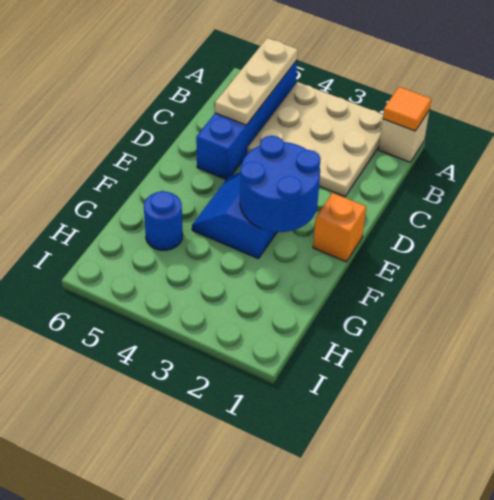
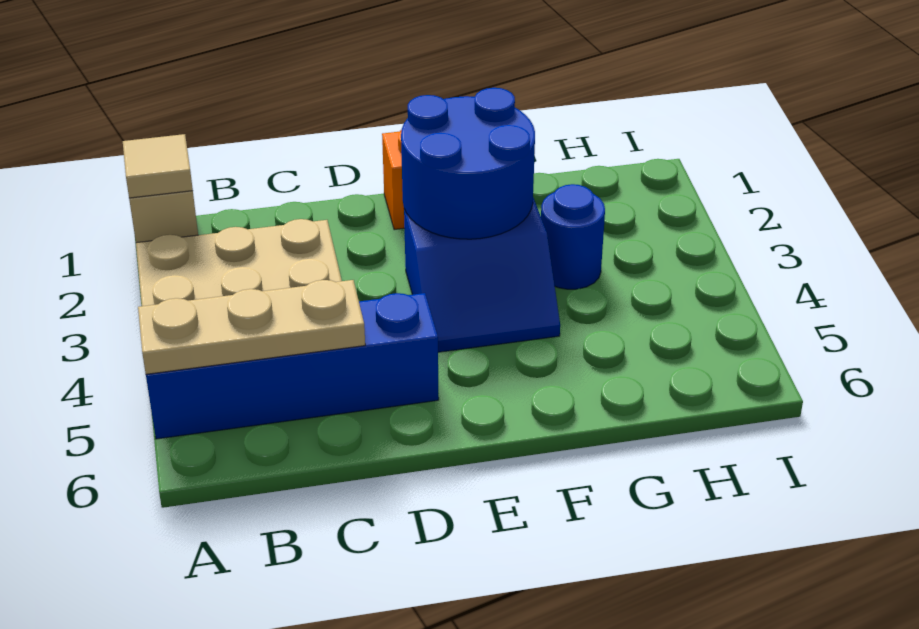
orange tile A1 level 2 -> tan tile A1 level 2
blue round brick G5 level 1 -> blue round brick G3 level 1

